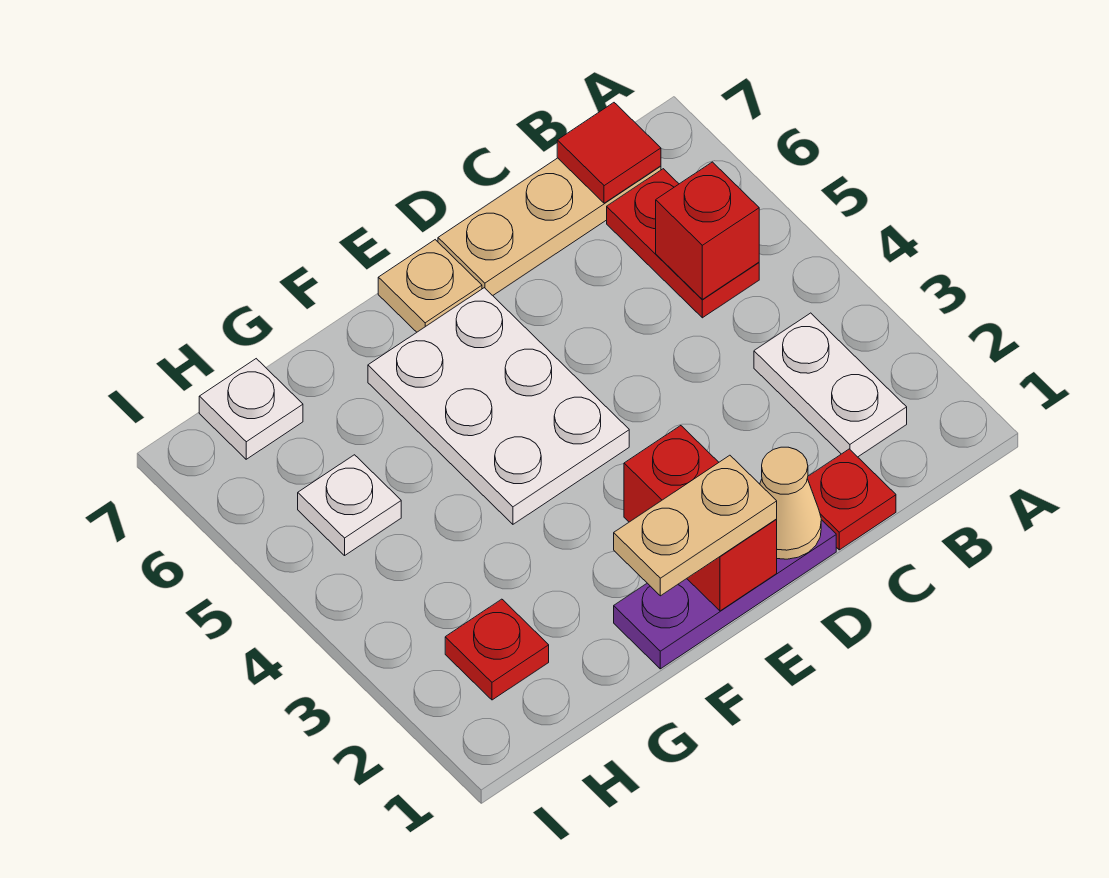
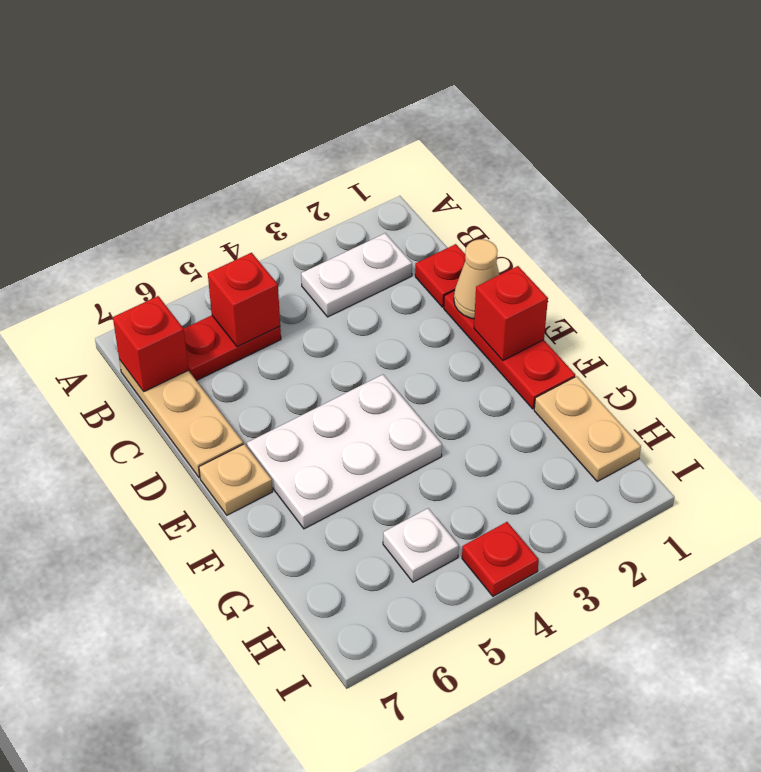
red tile B7 level 2 -> red brick B7 level 2
purple plate D1:F1 level 1 -> red plate D1:F1 level 1
red brick E1:E2 level 2 -> red brick E1 level 2
tan plate E1:F1 level 3 -> tan plate G1:H1 level 1
red plate H2 level 1 -> red plate I4 level 1
white plate H7 level 1 -> none

